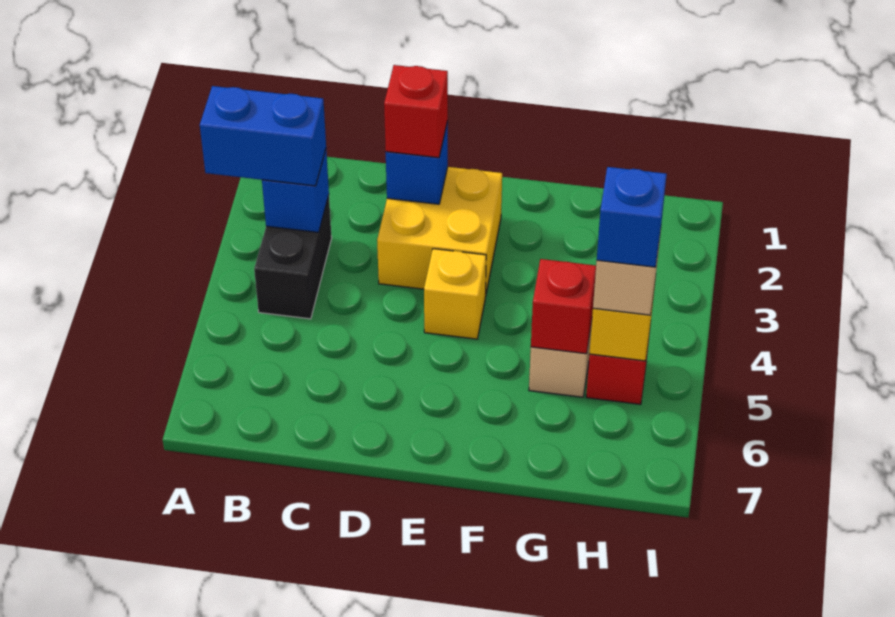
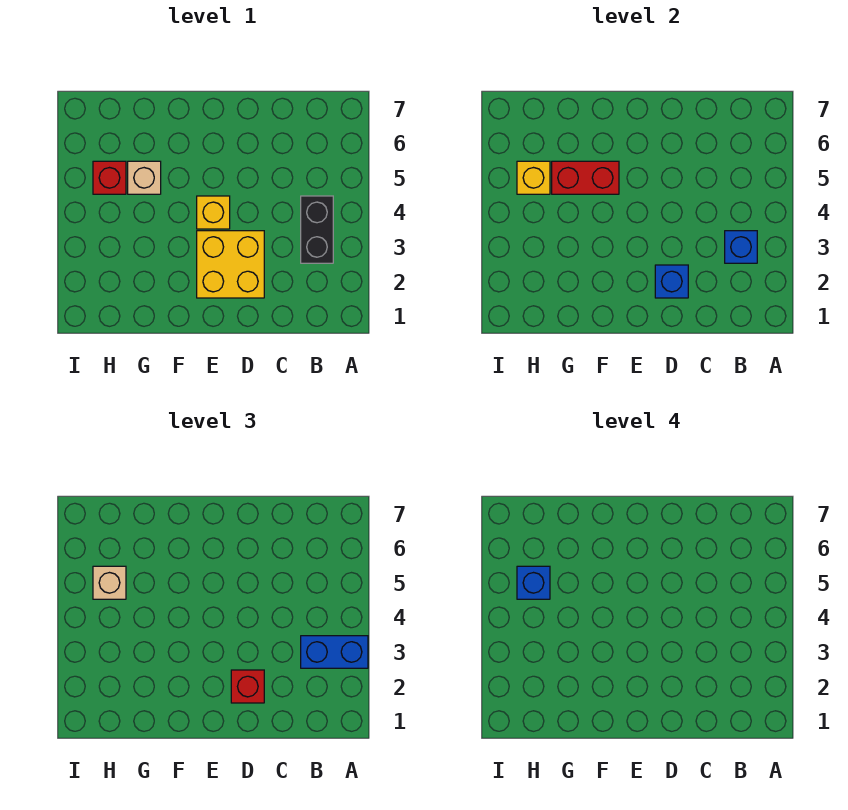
red brick G5 level 2 -> red brick F5:G5 level 2

